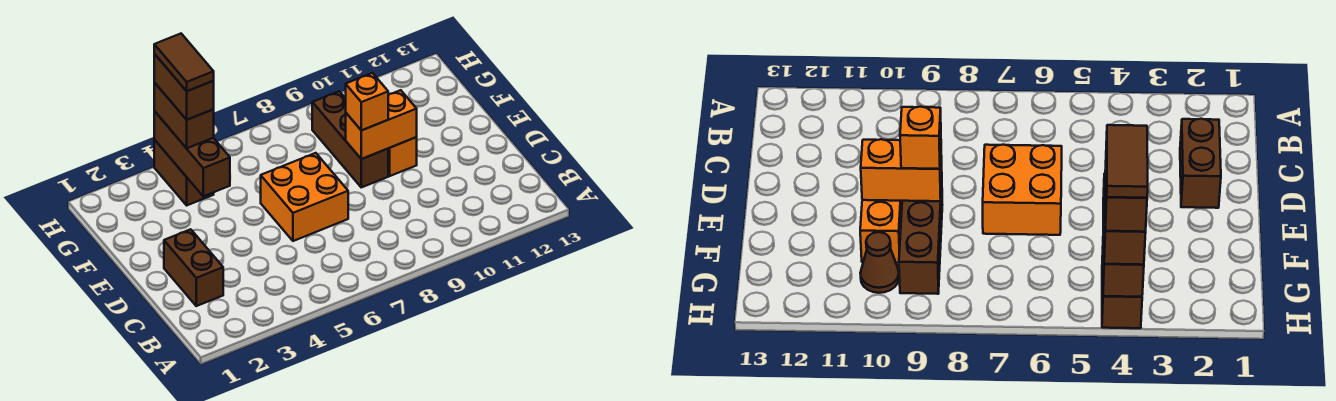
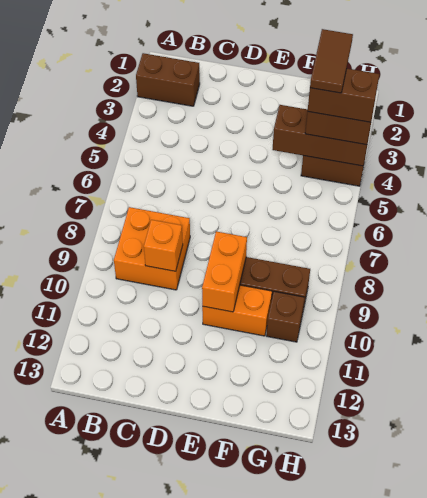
brown brick C2:D2 level 1 -> brown brick A2:B2 level 1
orange brick D6:E7 level 1 -> orange brick B8:C9 level 1
orange brick E9 level 3 -> orange brick C9 level 2
brown tile G4:H4 level 5 -> brown tile G3:G4 level 5
brown cone G10 level 1 -> brown brick G10 level 1

